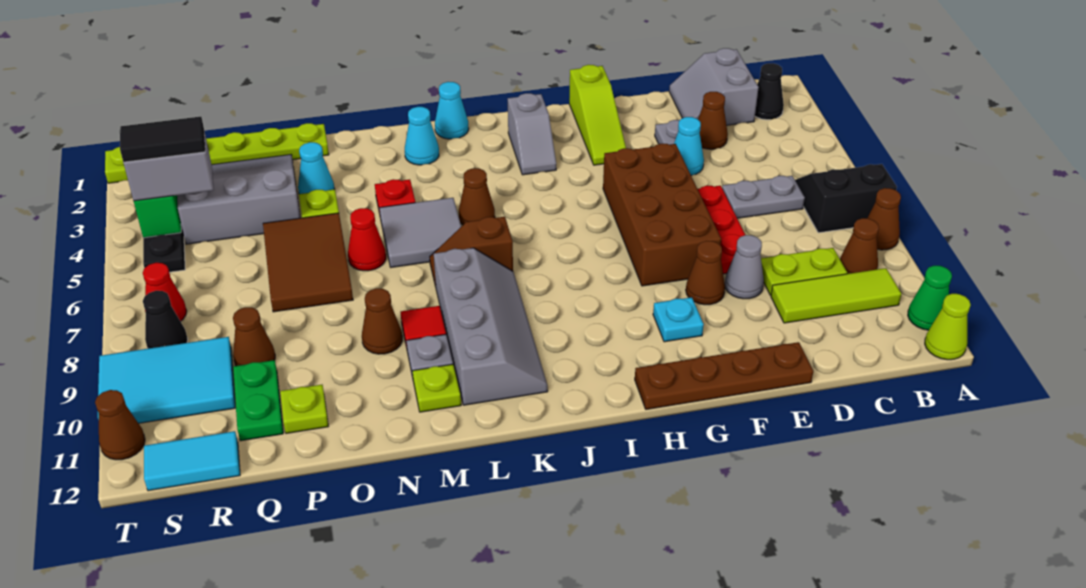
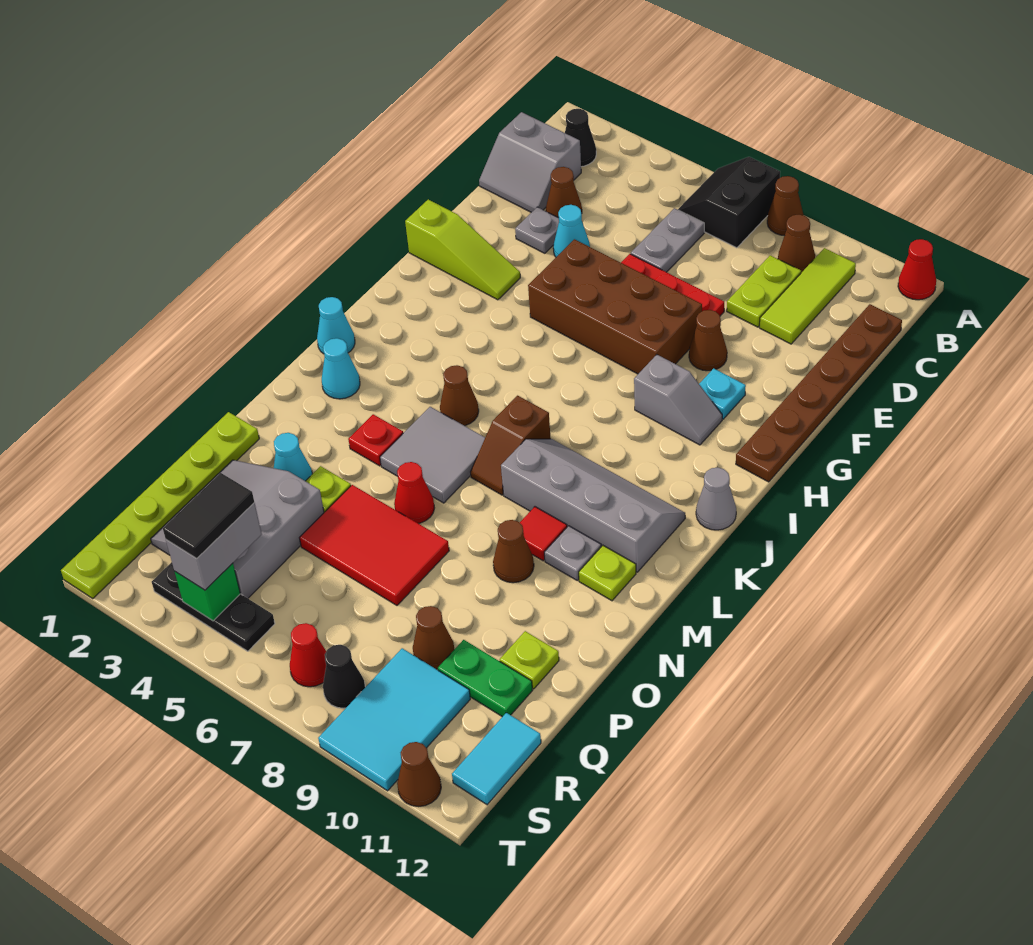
green cone A11 level 1 -> none
lime cone A12 level 1 -> red cone A12 level 1
grey cone E9 level 1 -> grey cone J12 level 1
brown plate E12:H12 level 1 -> brown plate C12:H12 level 1
grey slope I2:I3 level 1 top 2 -> grey slope H9:H10 level 1 top 9
brown tile O5:P7 level 1 -> red tile O5:P7 level 1

